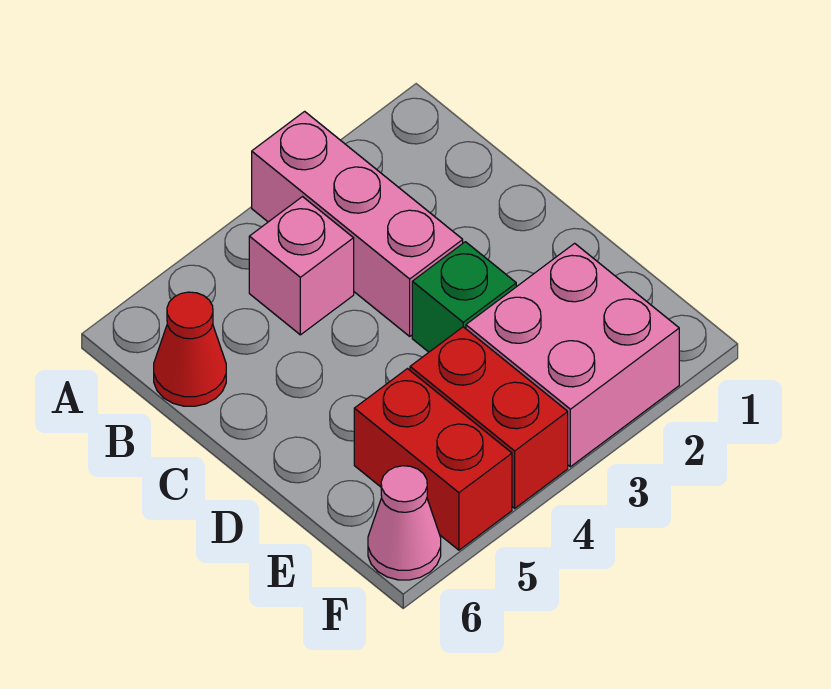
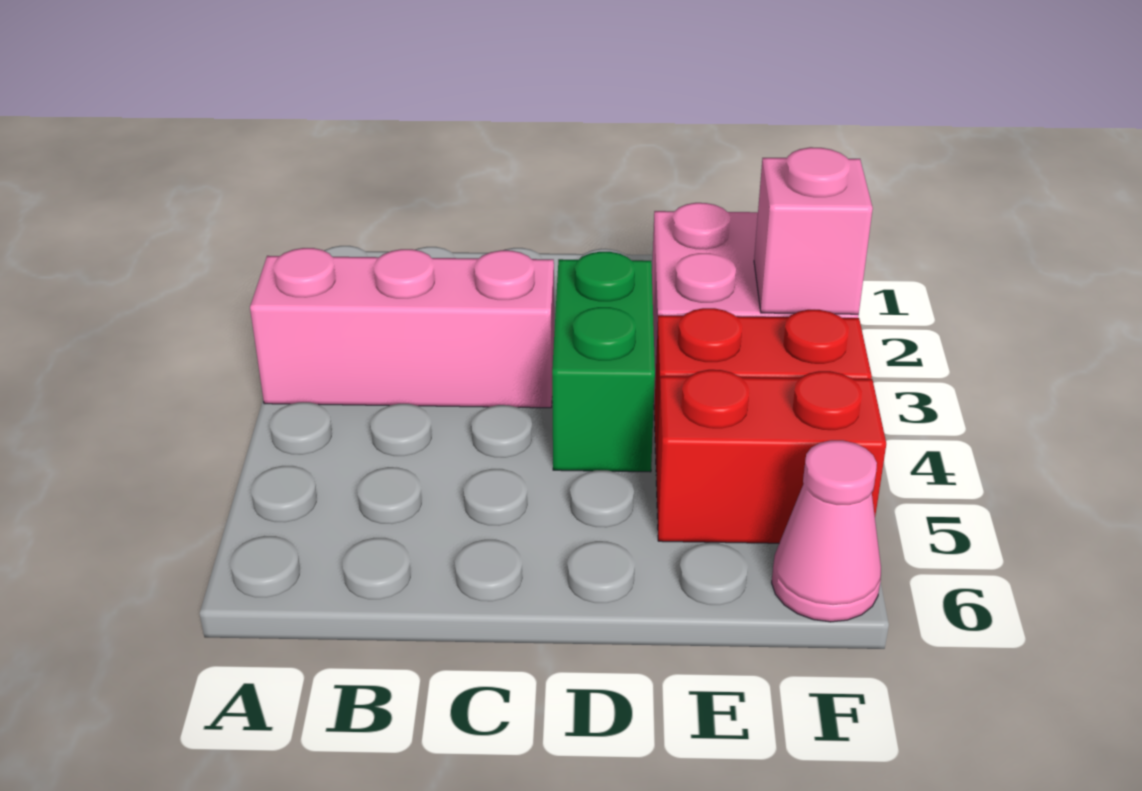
pink brick B4 level 1 -> pink brick F3 level 2
red cone B6 level 1 -> none
green brick D3 level 1 -> green brick D3:D4 level 1

